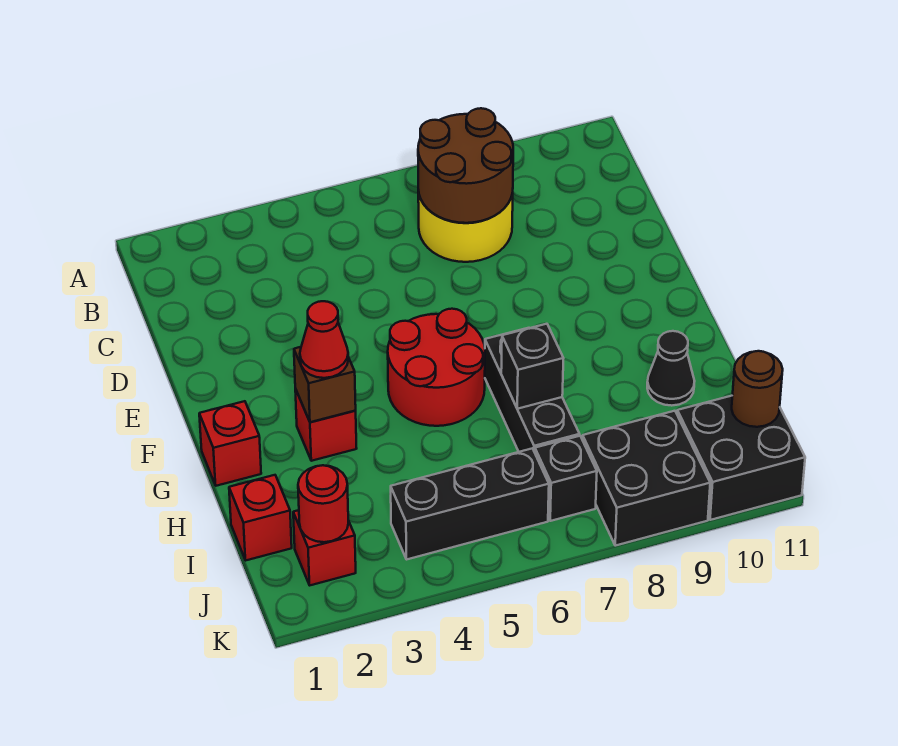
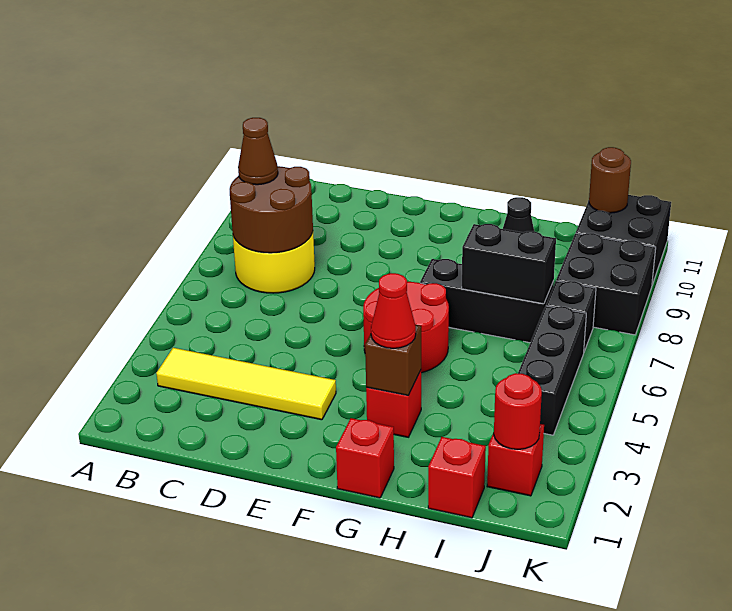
none -> yellow tile B3:E3 level 1
none -> brown cone B8 level 3
black brick H7 level 2 -> black brick H7:I7 level 2

